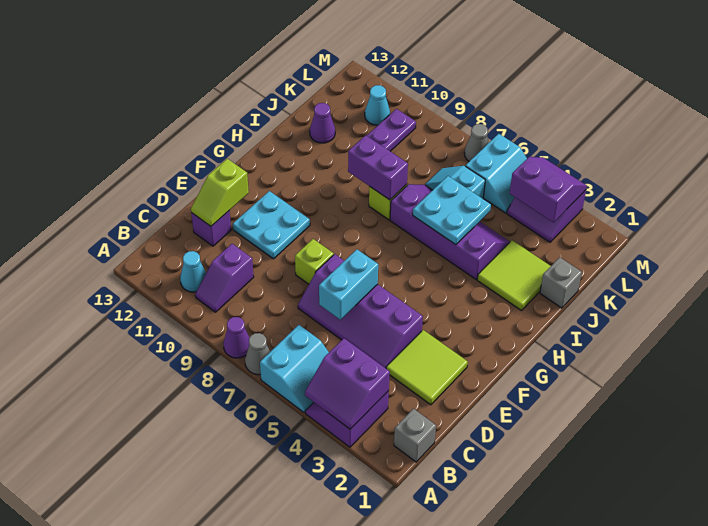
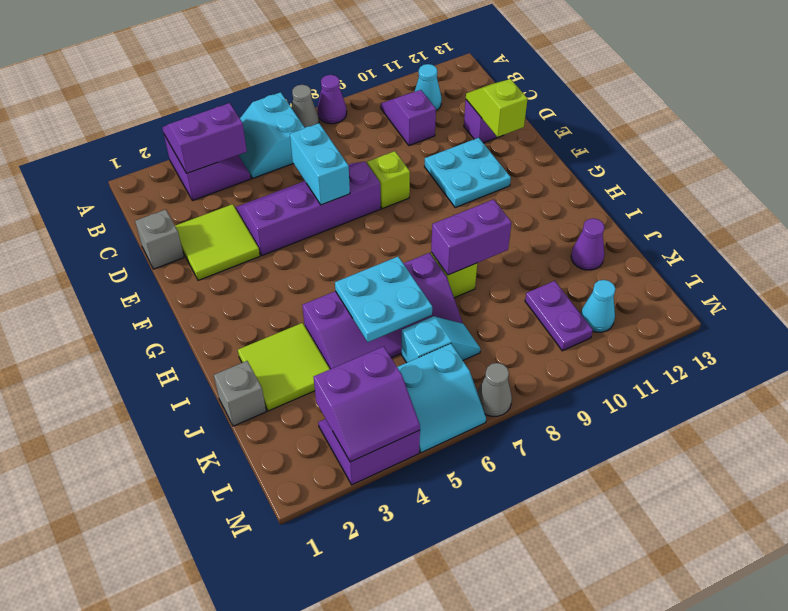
grey brick B1 level 1 -> grey brick D1 level 1
cyan slope L5:M6 level 1 top 6 -> cyan slope L5:M6 level 1 top L

